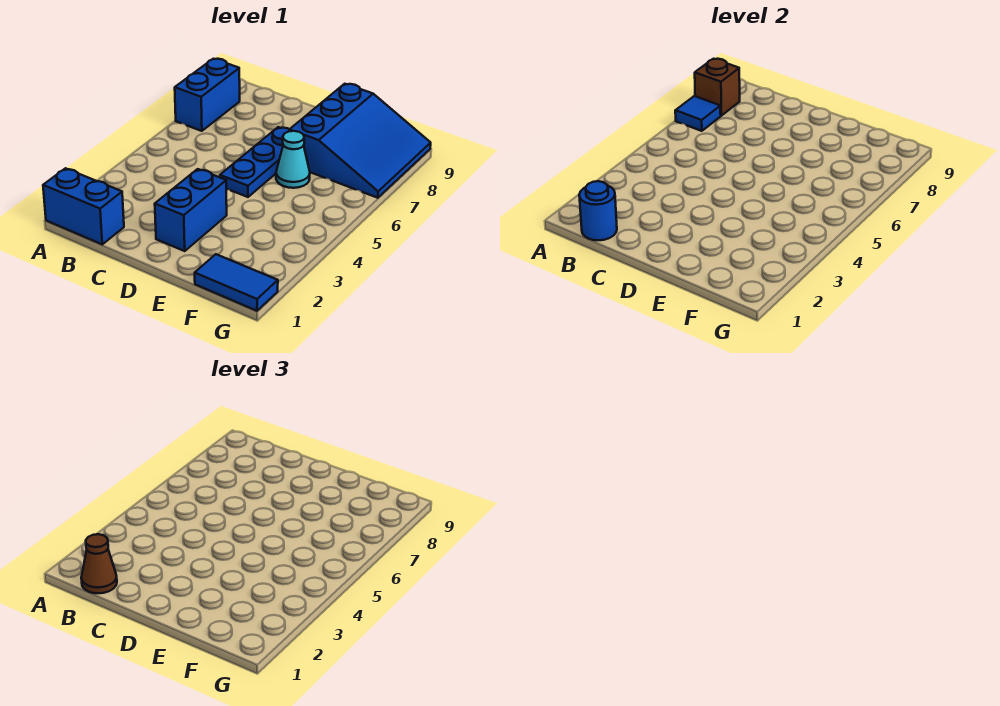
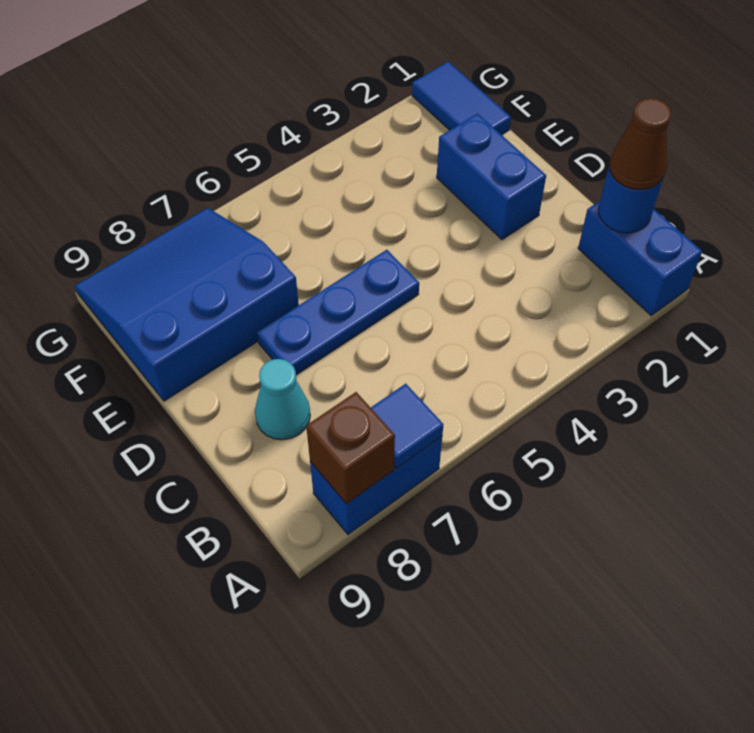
blue brick D2:D3 level 1 -> blue brick D2:E2 level 1
cyan cone E6 level 1 -> cyan cone C8 level 1

